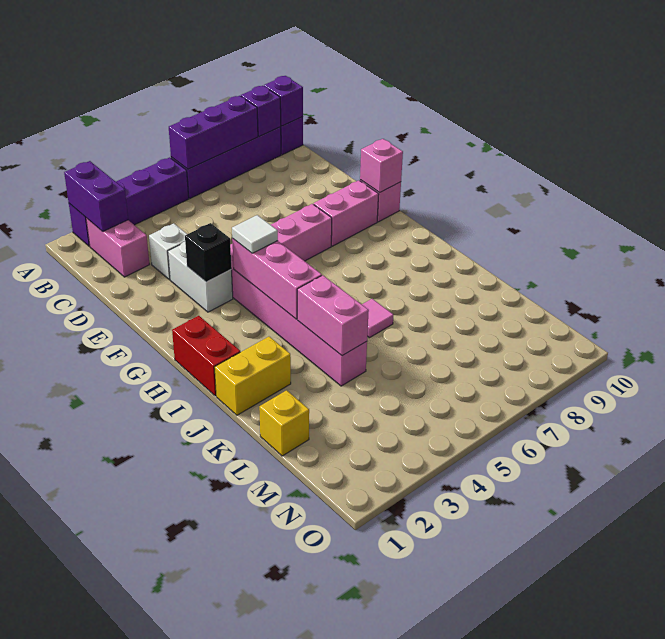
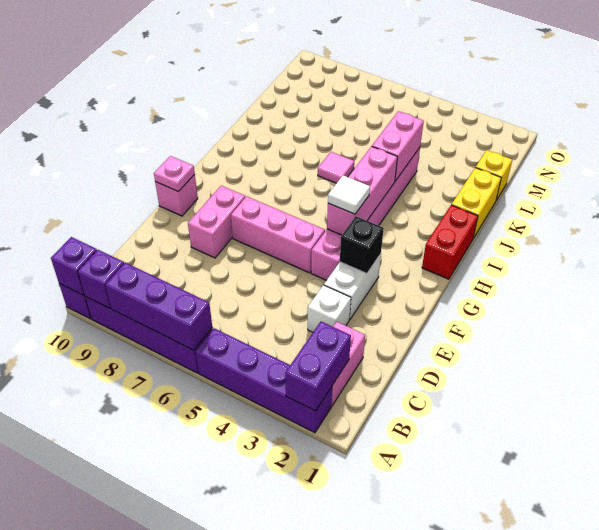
pink brick F8:F9 level 1 -> pink brick E8:F8 level 1
pink brick F10 level 2 -> pink plate F10 level 2
yellow brick J1:J2 level 1 -> yellow brick J1:K1 level 1

